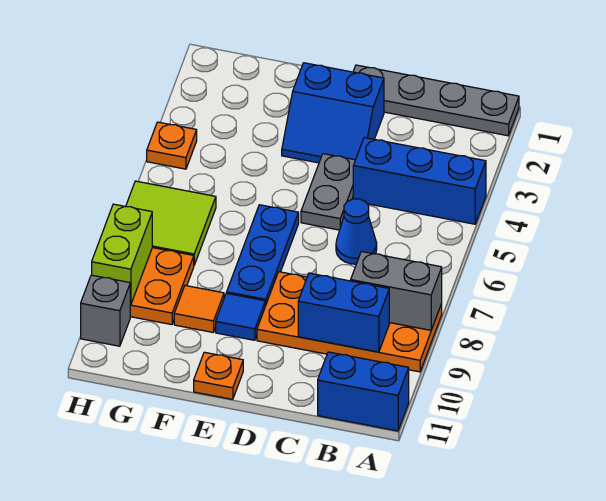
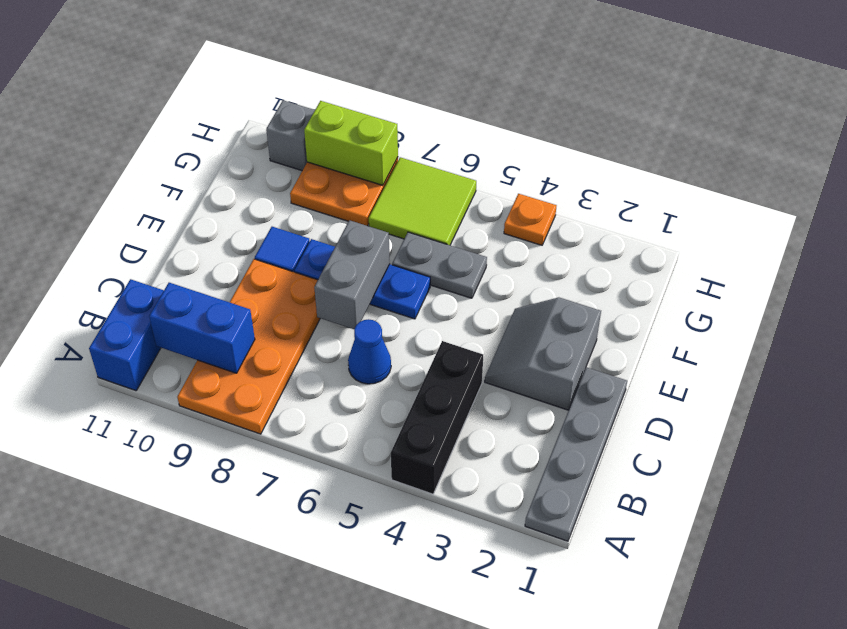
blue brick A4:C4 level 1 -> black brick A4:C4 level 1
grey brick A8:B8 level 2 -> grey brick D7:E7 level 2
blue brick B9:C9 level 2 -> blue brick B9:B10 level 2
blue slope D2:E3 level 1 top 2 -> grey slope D2:E3 level 1 top 2
grey plate D4:D5 level 1 -> grey plate F5:F6 level 1
orange plate E11 level 1 -> none
orange tile F9 level 1 -> none

